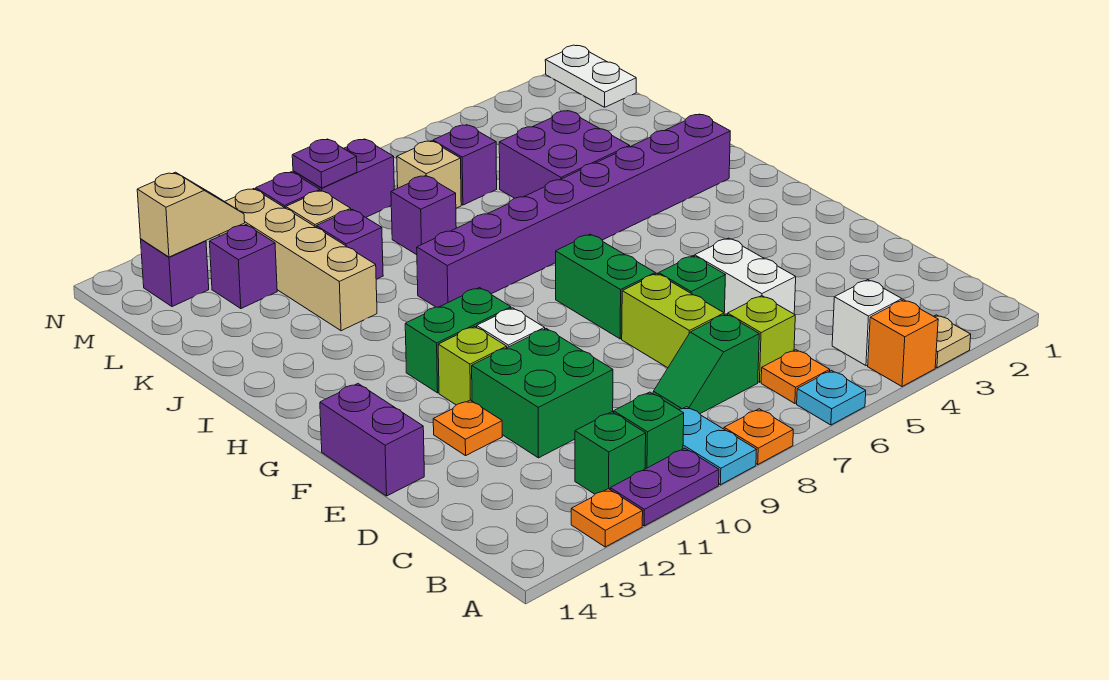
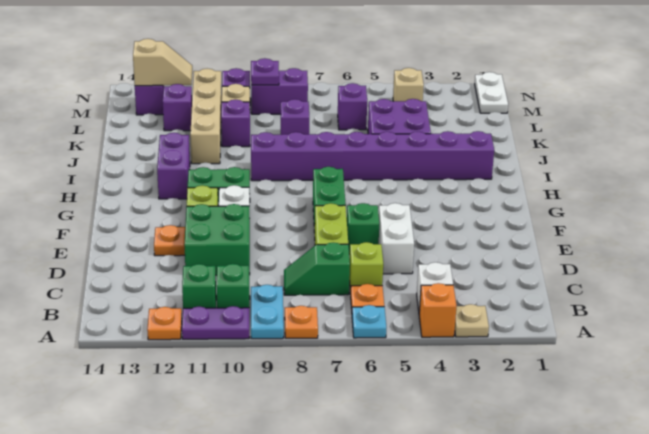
purple brick E14:F14 level 1 -> purple brick H12:I12 level 1
tan brick L7 level 1 -> tan brick M4 level 1

